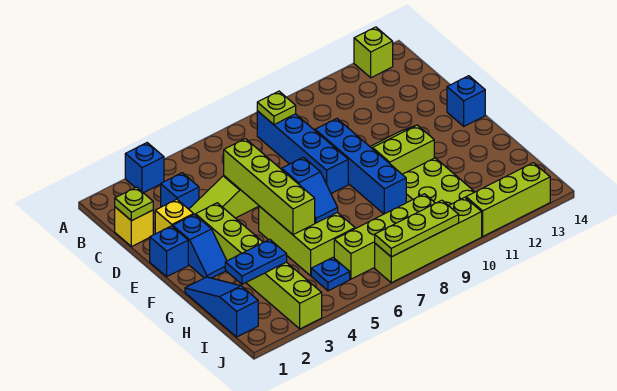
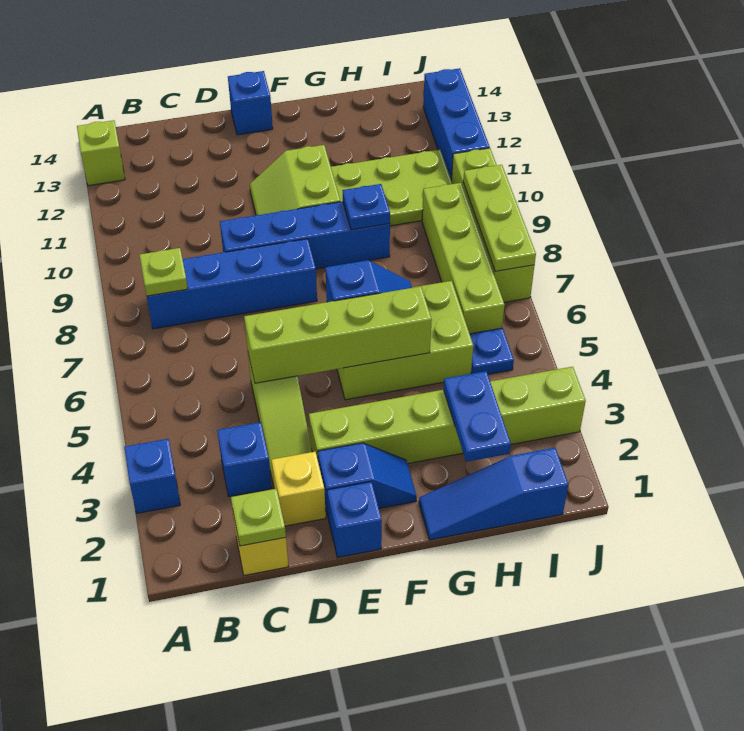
none -> blue plate G9 level 2
lime brick J11:J13 level 1 -> blue brick J11:J13 level 1

